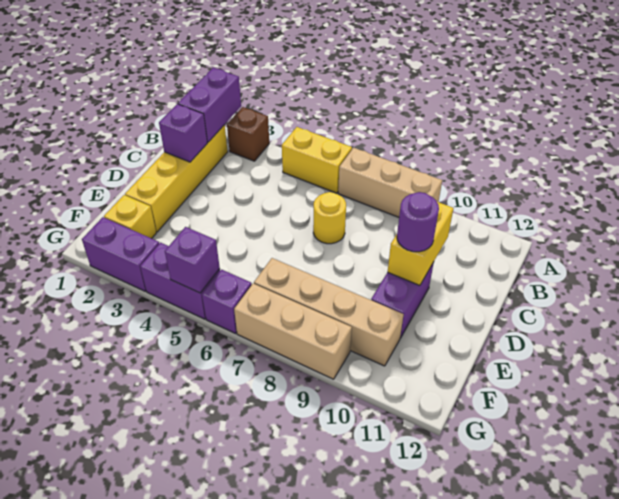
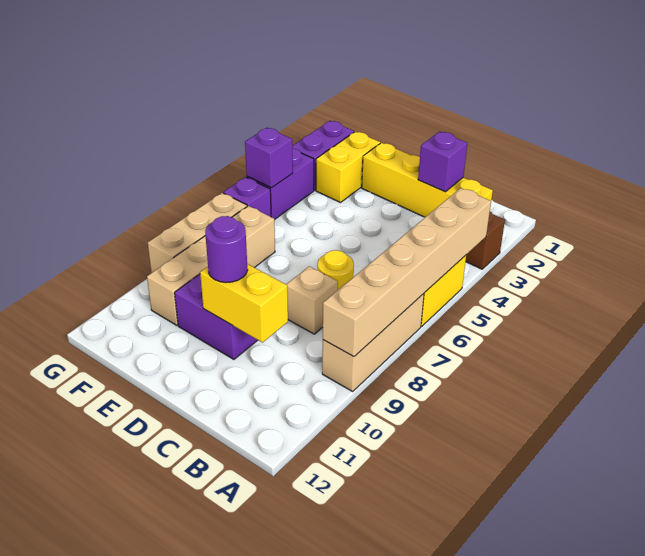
purple brick A2:B2 level 2 -> none
none -> tan brick A4:A9 level 2
none -> tan brick C8 level 1
yellow brick F2 level 1 -> yellow brick F2:F3 level 1

